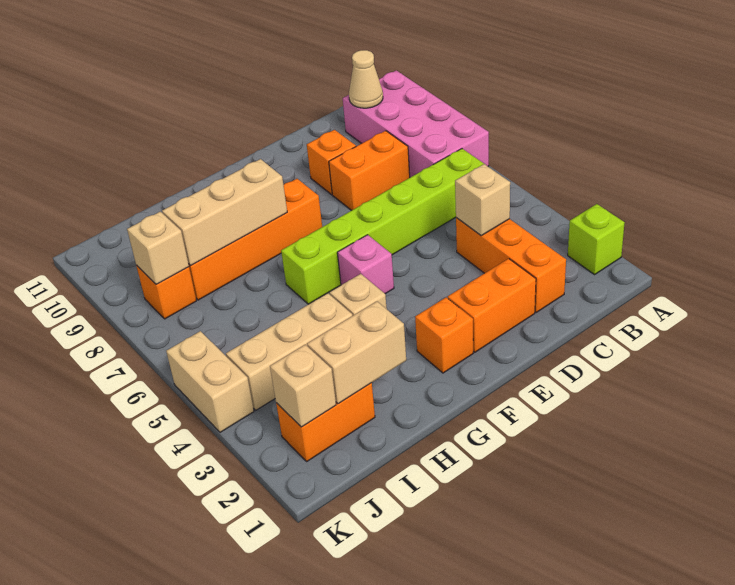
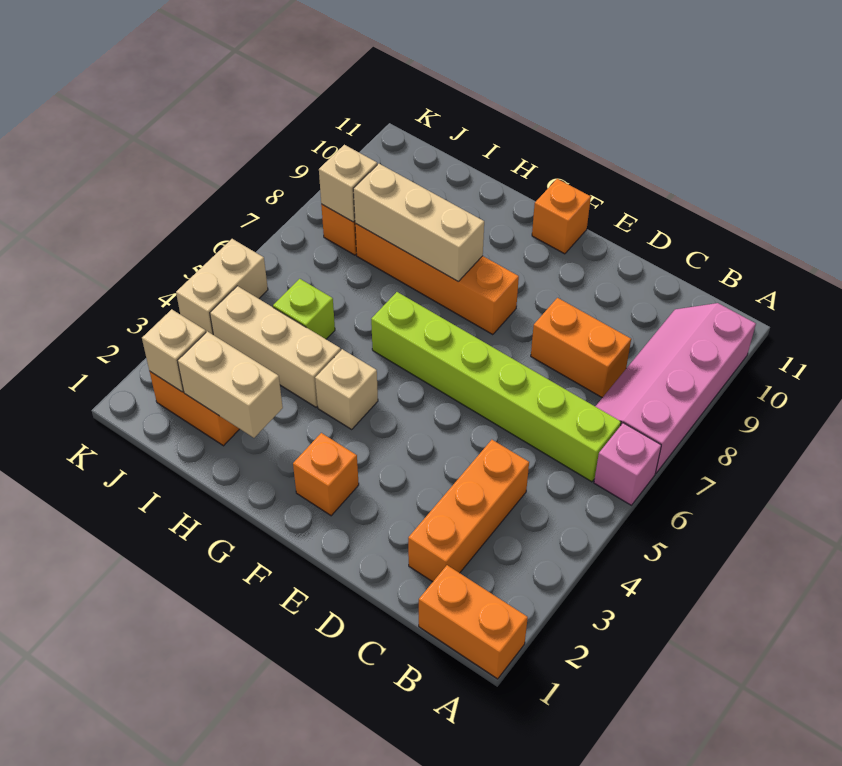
lime brick A2 level 1 -> lime brick I5 level 1
pink brick A7:B10 level 1 -> pink slope A7:B10 level 1 top A
tan cone B10 level 2 -> none
tan brick C4 level 2 -> none
orange brick D2:E2 level 1 -> orange brick A1:B1 level 1
orange brick D9 level 1 -> orange brick F11 level 1
pink brick F5 level 1 -> pink brick A6 level 1

